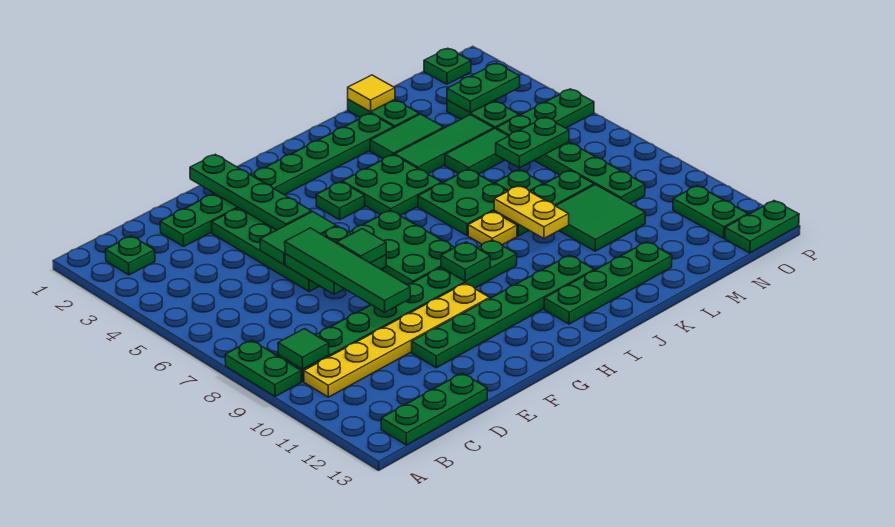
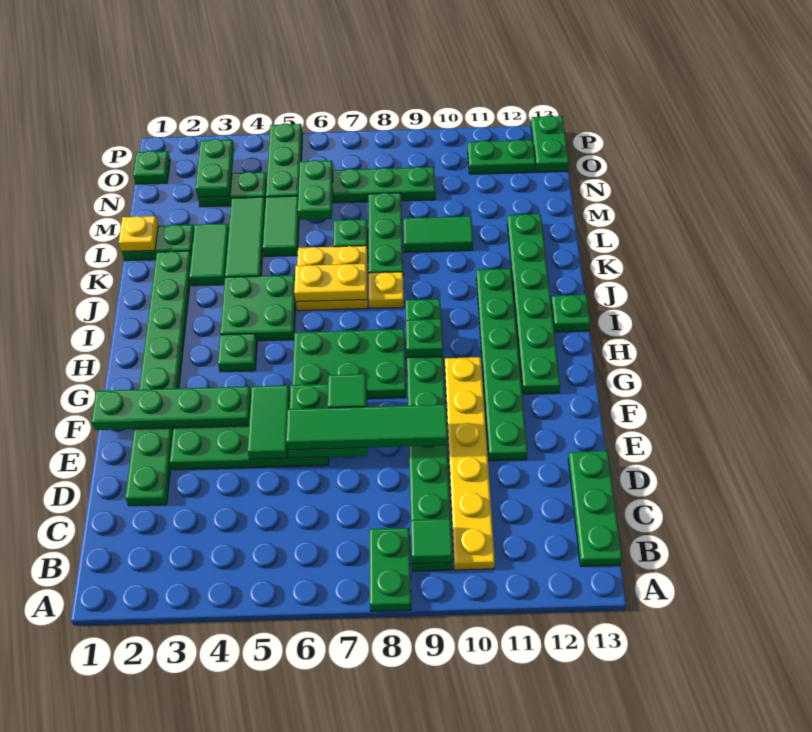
green plate A8:A9 level 1 -> green plate A8:B8 level 1
green plate B2 level 1 -> green plate I13 level 1
green plate I12:L12 level 1 -> green plate G12:L12 level 1
green plate J6:K7 level 1 -> yellow plate J6:K7 level 1
yellow plate K8:K9 level 2 -> yellow plate J6:J7 level 2
yellow tile L1 level 2 -> yellow plate L1 level 2
green tile L9:M10 level 1 -> green tile L9:L10 level 1

